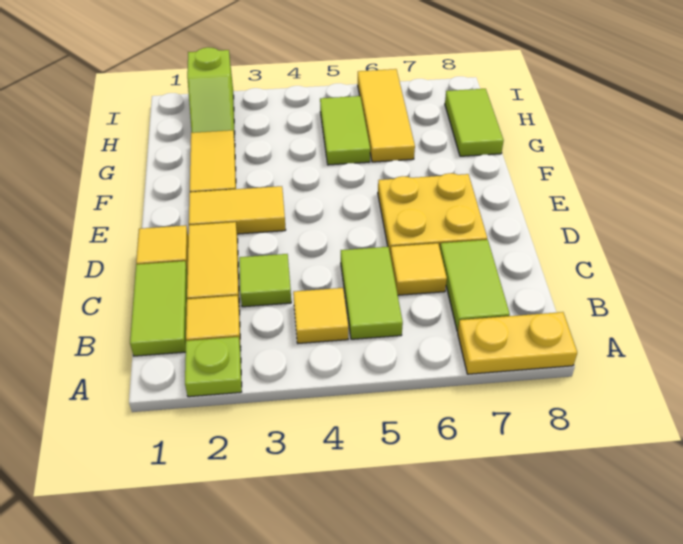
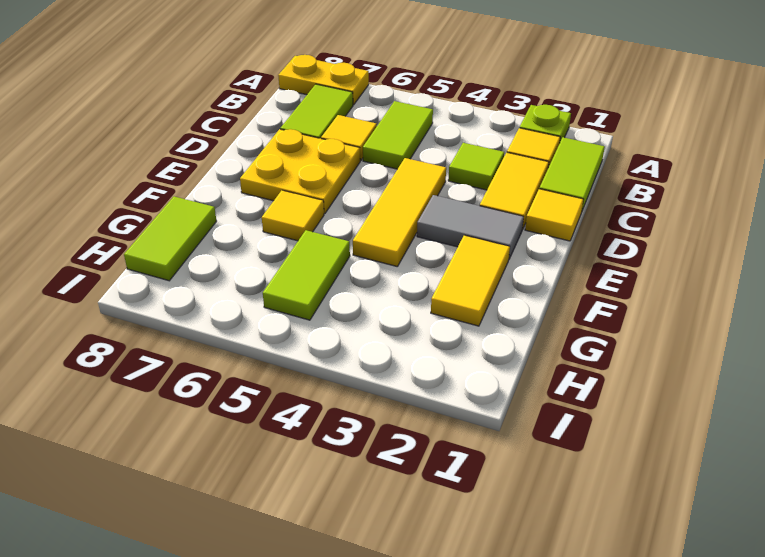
yellow tile B4 level 1 -> yellow tile F6 level 1
yellow tile E2:E3 level 1 -> grey tile E2:E3 level 1
yellow tile G6:I6 level 1 -> yellow tile D4:F4 level 1
lime slope H2:I2 level 1 top I -> none

